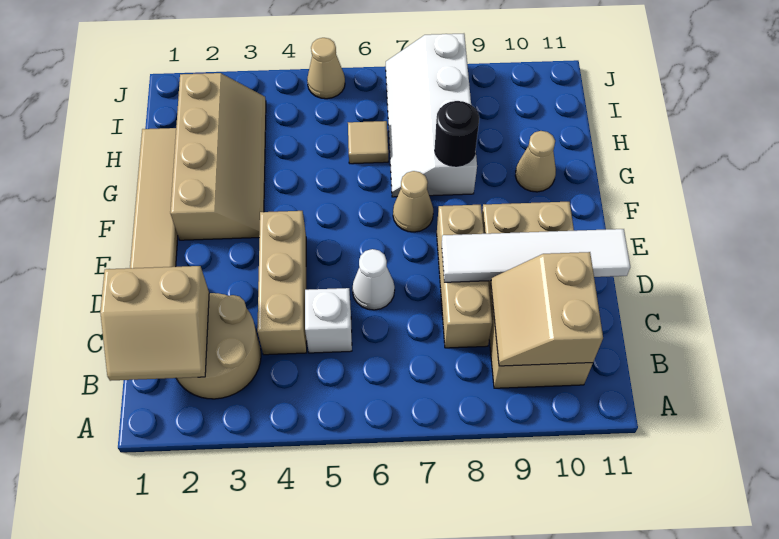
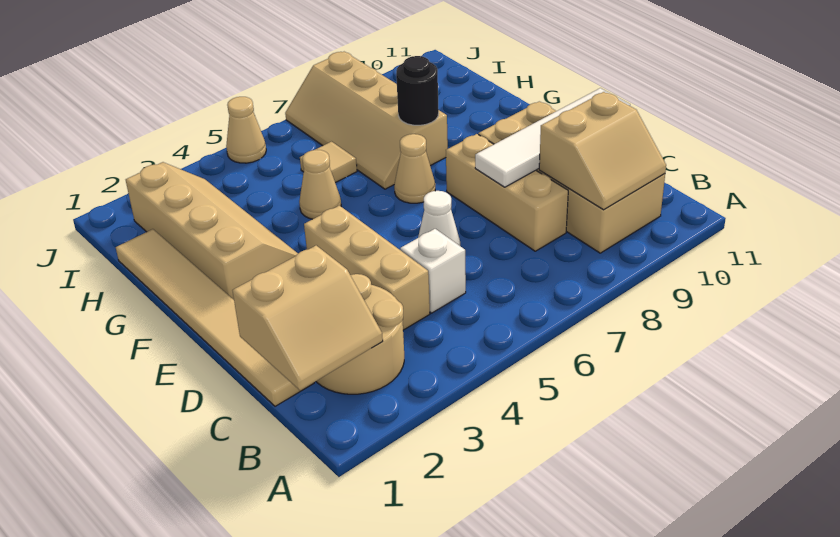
tan slope B9:C10 level 2 top 10 -> tan slope B9:C10 level 2 top C
white slope G7:J8 level 1 top 8 -> tan slope G7:J8 level 1 top 8
tan cone G10 level 1 -> tan cone G5 level 1

